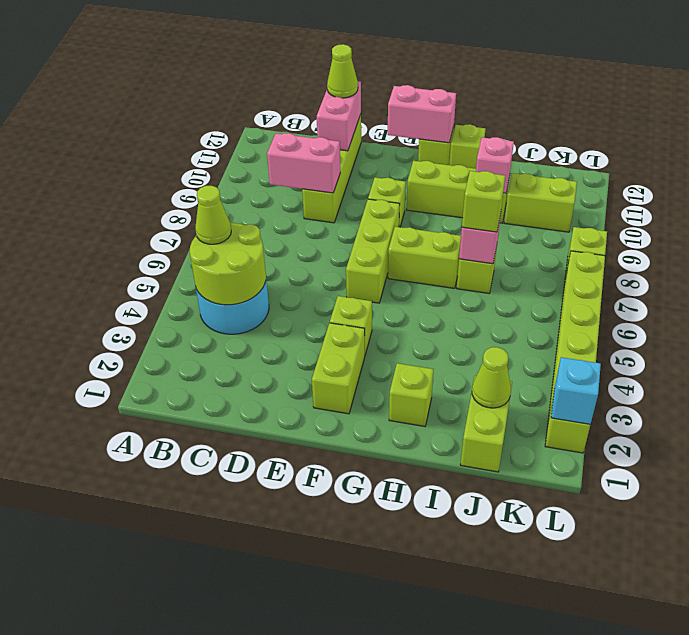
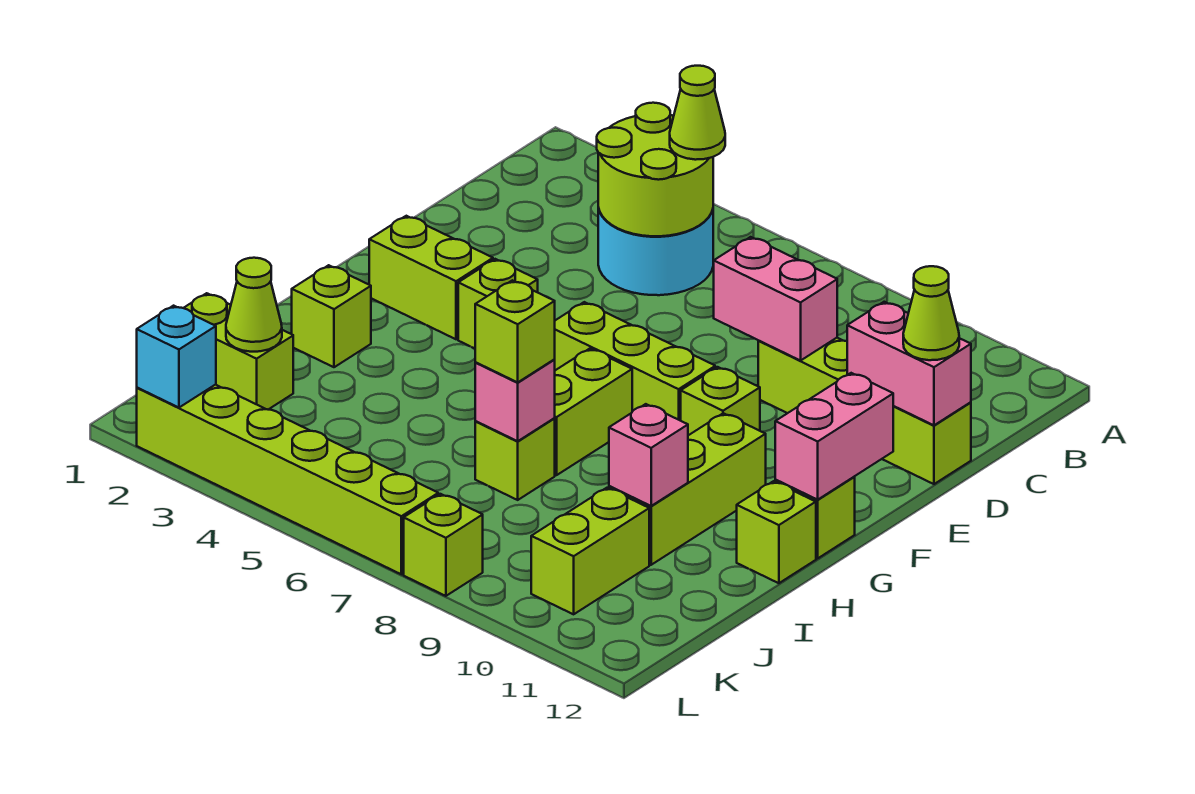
pink brick C9:D9 level 2 -> pink brick D8:D9 level 2

